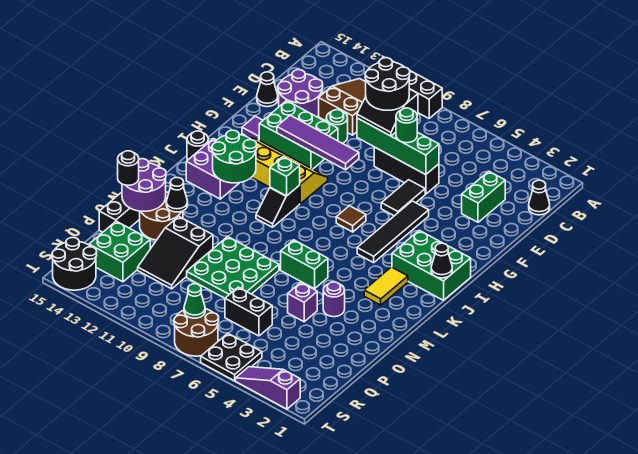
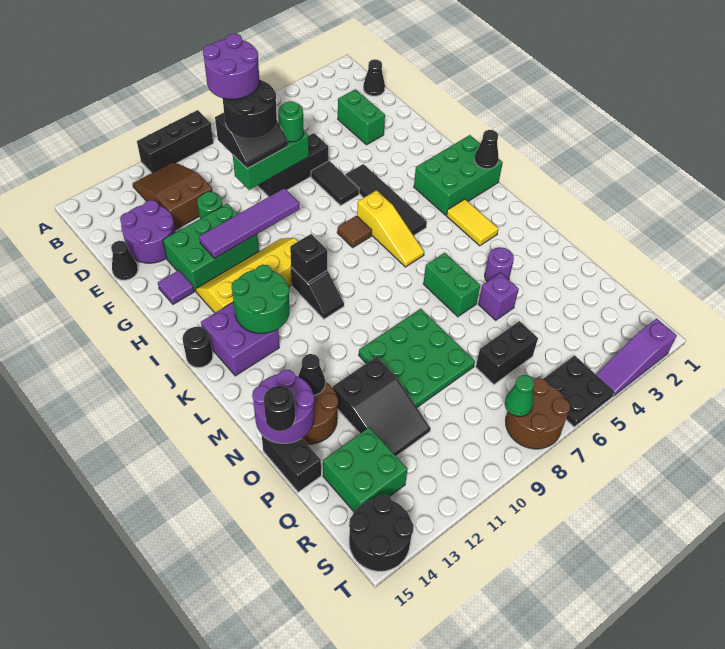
none -> purple round brick C8:D9 level 5
green brick E6:E9 level 2 -> green brick E7:E9 level 2
none -> yellow slope I6:K6 level 1 top I
green brick J10 level 2 -> black brick J10 level 2
green brick M6:M7 level 1 -> green brick M6:N6 level 1

